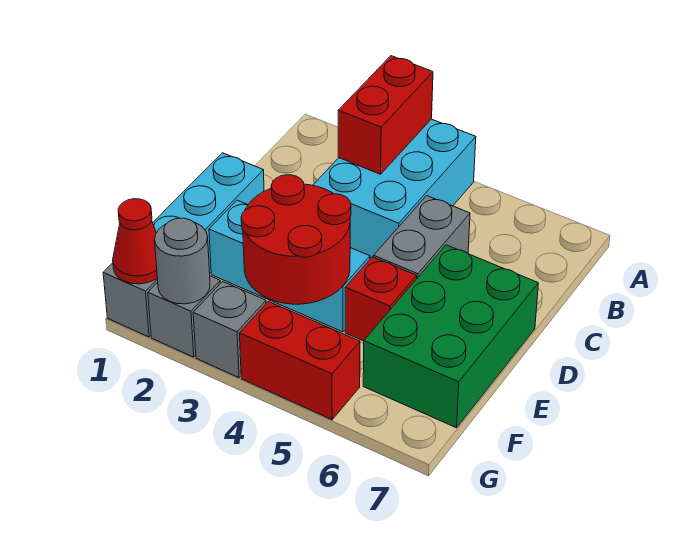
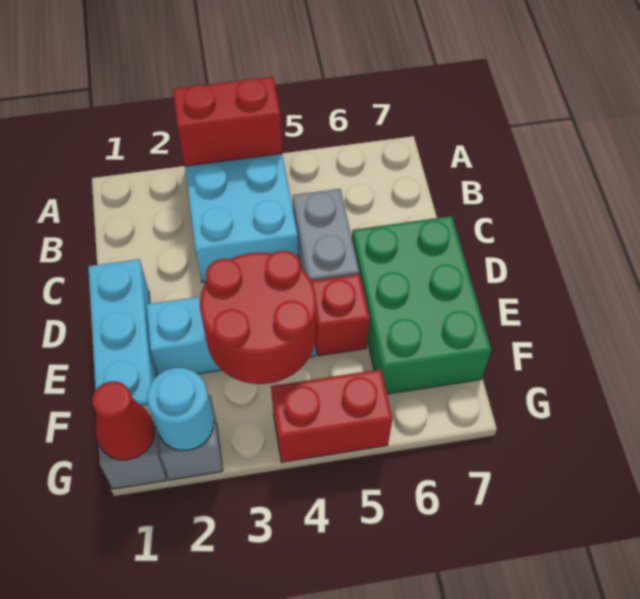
red brick A3:B3 level 2 -> red brick A3:A4 level 2
grey round brick G2 level 2 -> cyan round brick G2 level 2
grey brick G3 level 1 -> none

